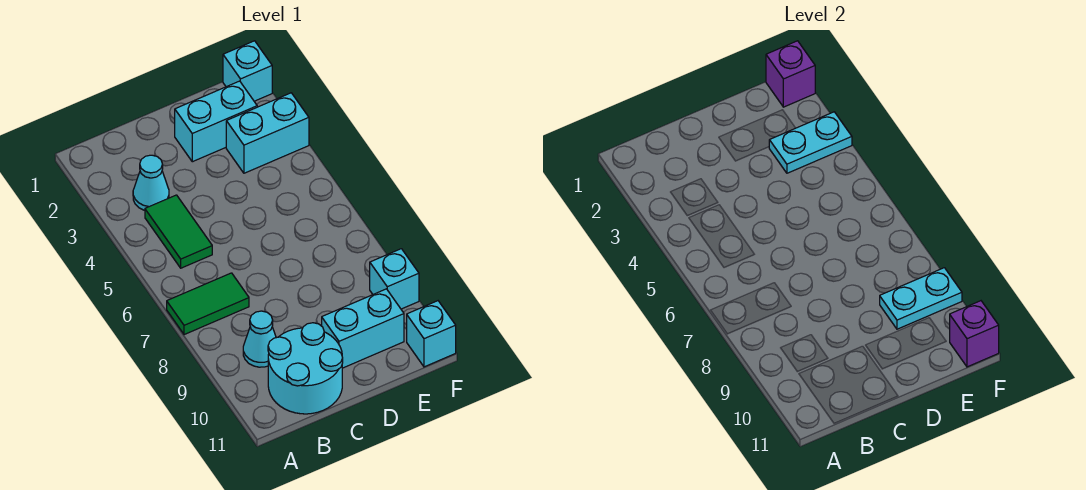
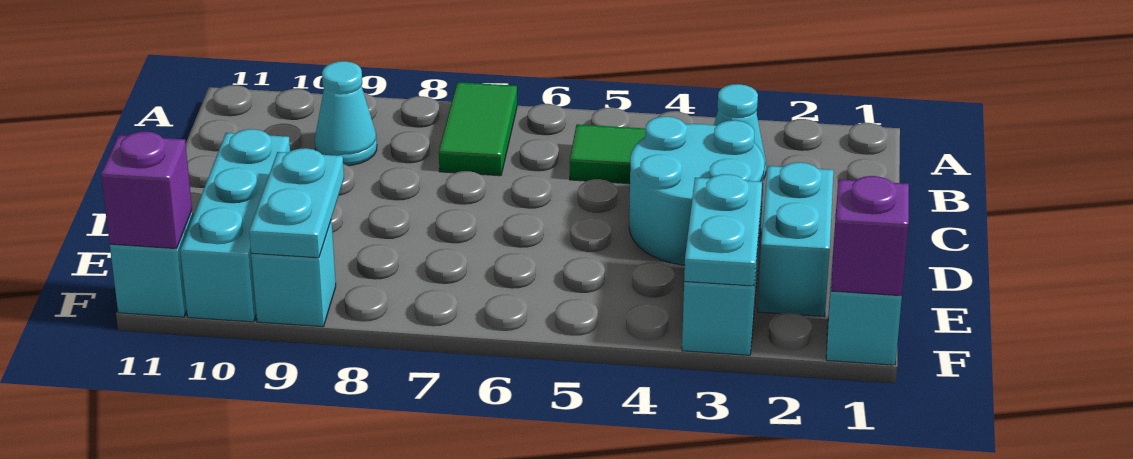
cyan round brick B10:C11 level 1 -> cyan round brick C3:D4 level 1
cyan brick D10:E10 level 1 -> cyan brick D10:F10 level 1

